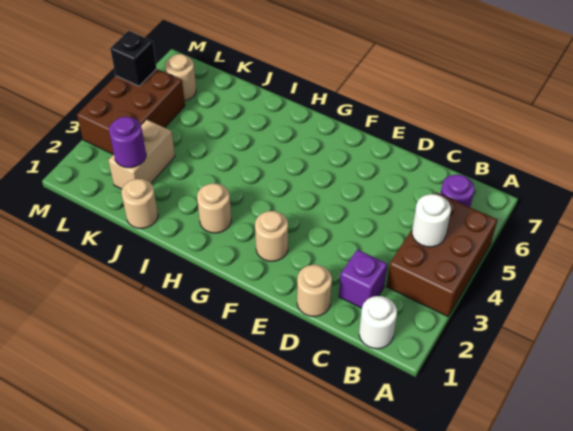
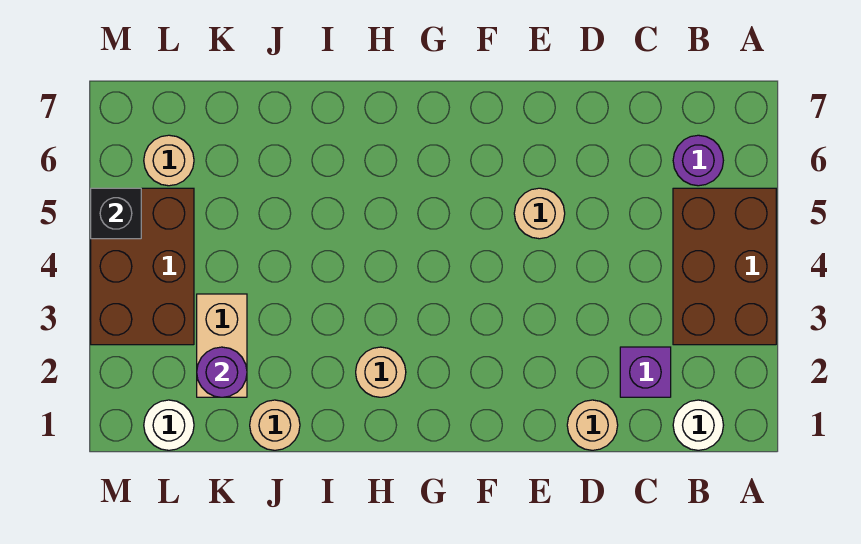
white round brick B4 level 2 -> white round brick L1 level 1
tan round brick F2 level 1 -> tan round brick E5 level 1

